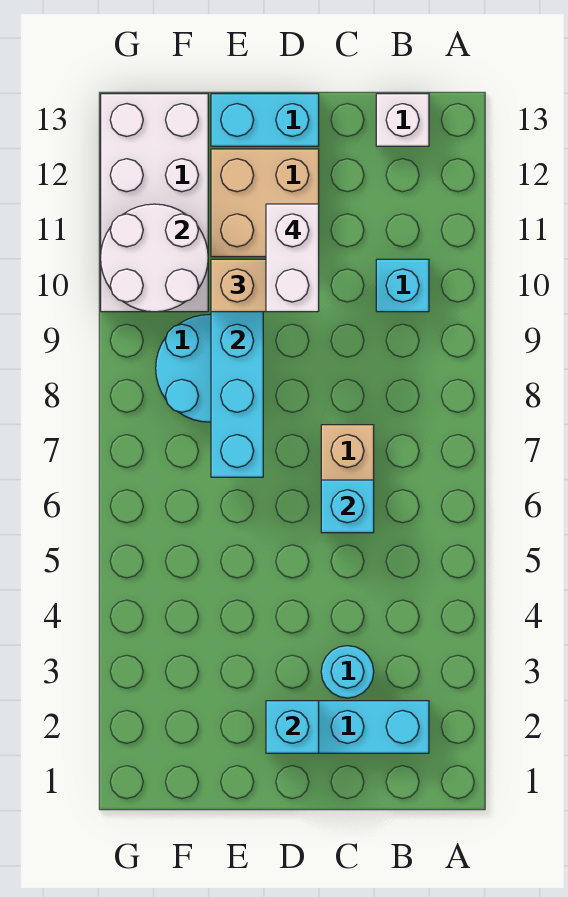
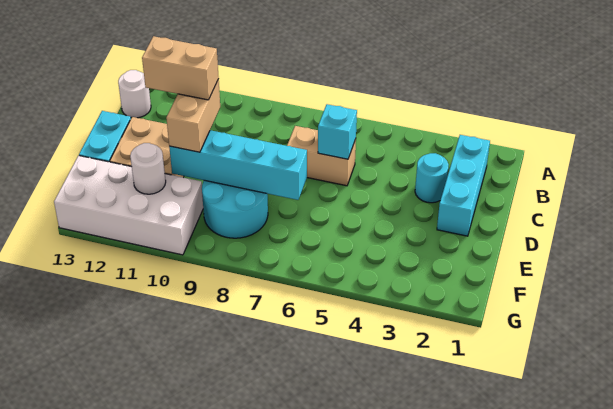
cyan brick B10 level 1 -> none
white brick B13 level 1 -> white round brick B13 level 1
cyan brick D2 level 2 -> none
white brick D10:D11 level 4 -> tan brick D10:D11 level 4
white round brick F10:G11 level 2 -> white round brick F11 level 2

